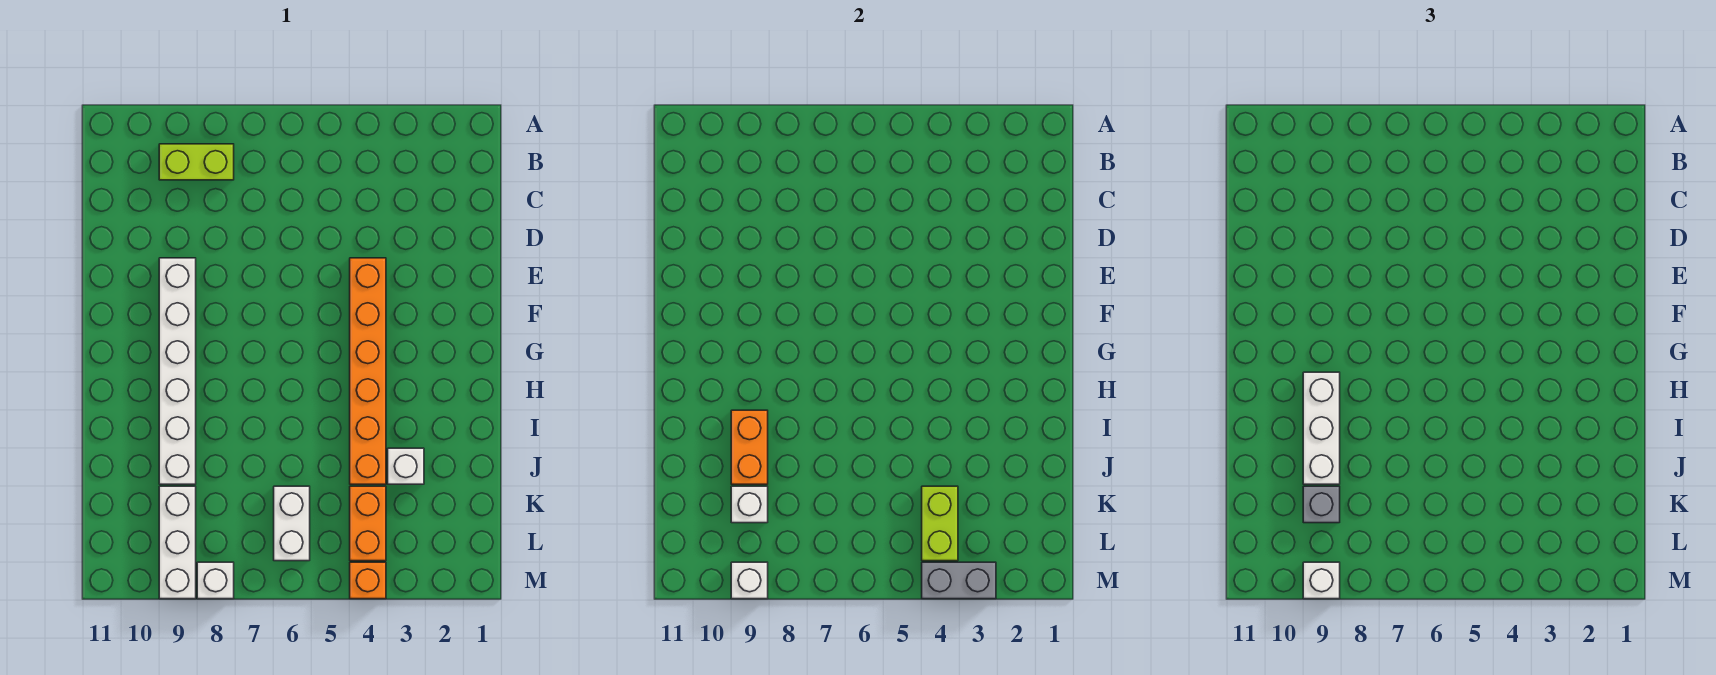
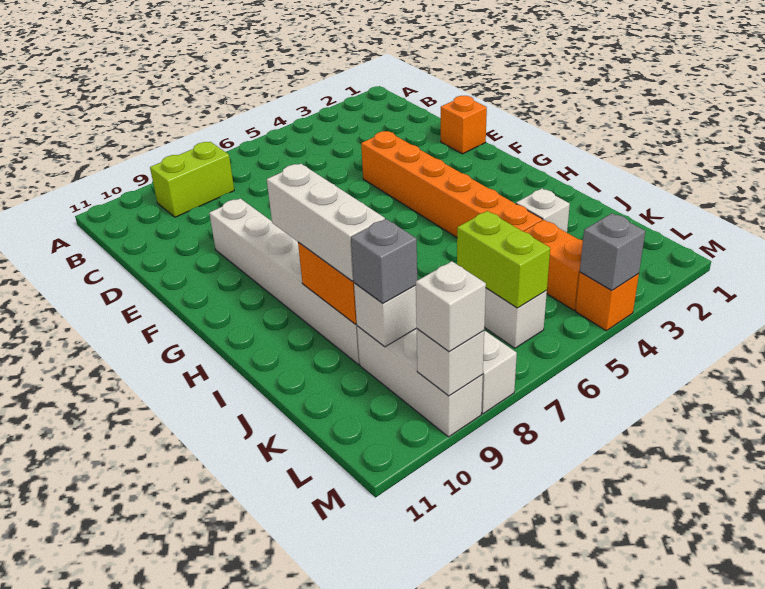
none -> orange brick E1 level 1
lime brick K4:L4 level 2 -> lime brick K6:L6 level 2
grey brick M3:M4 level 2 -> grey brick M4 level 2

